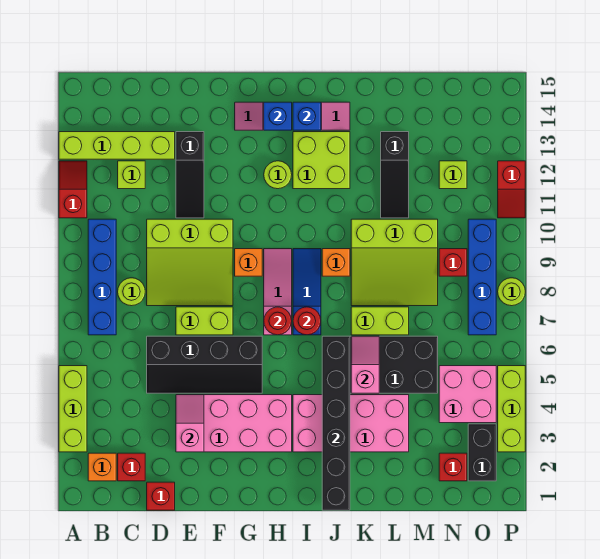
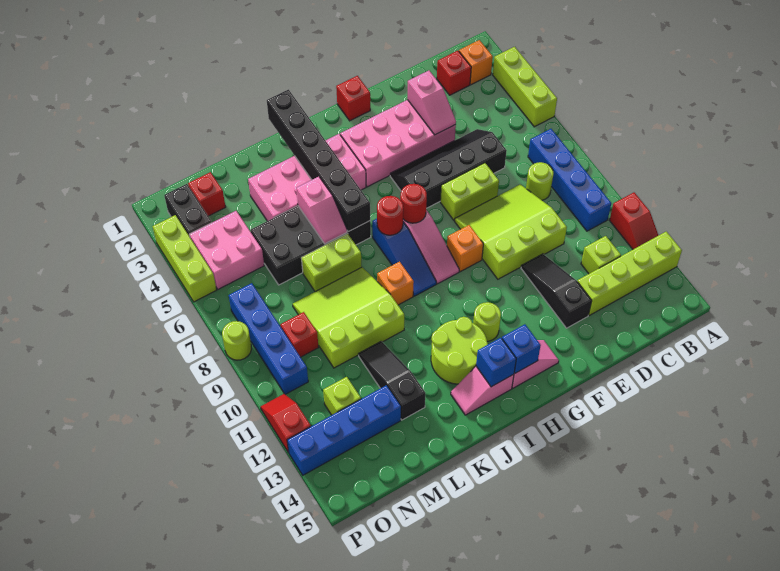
red brick D1 level 1 -> red brick G1 level 1
lime brick I12:J13 level 1 -> lime round brick I12:J13 level 1
none -> blue brick M13:P13 level 1

